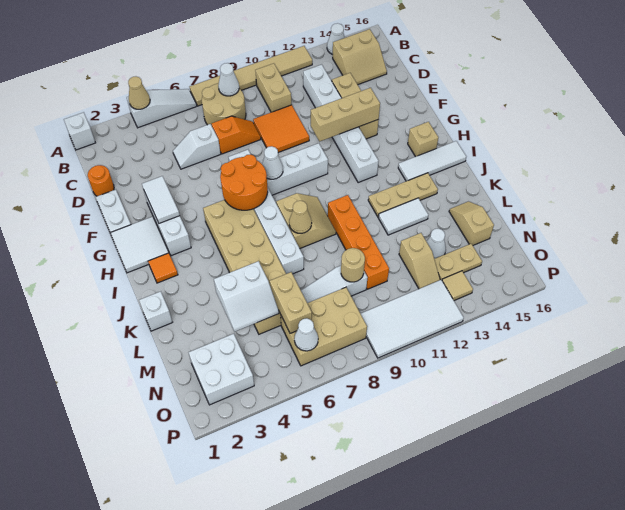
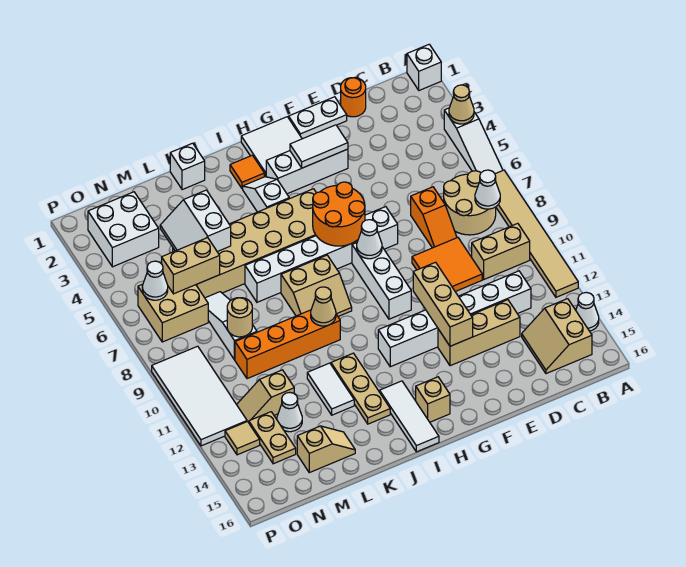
white slope D5:D6 level 1 top 6 -> white slope I3:I4 level 1 top 4
tan cone J8 level 2 -> tan cone J10 level 2
tan brick N6:O8 level 1 -> tan brick N6:O7 level 1

